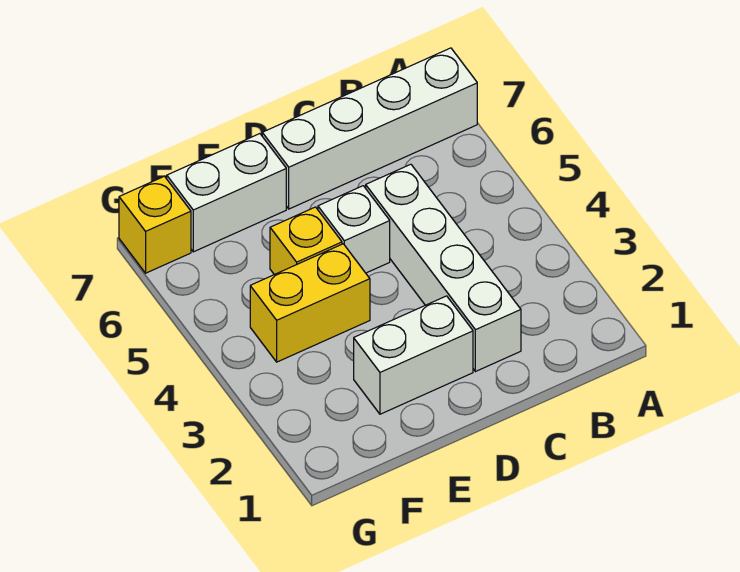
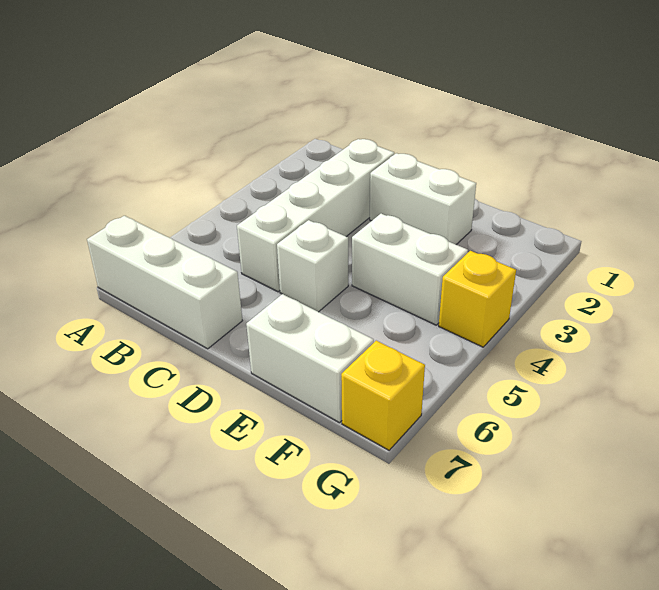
white brick A7:D7 level 1 -> white brick A7:C7 level 1
yellow brick E4:F4 level 1 -> white brick E4:F4 level 1
yellow brick E5 level 1 -> yellow brick G4 level 1

